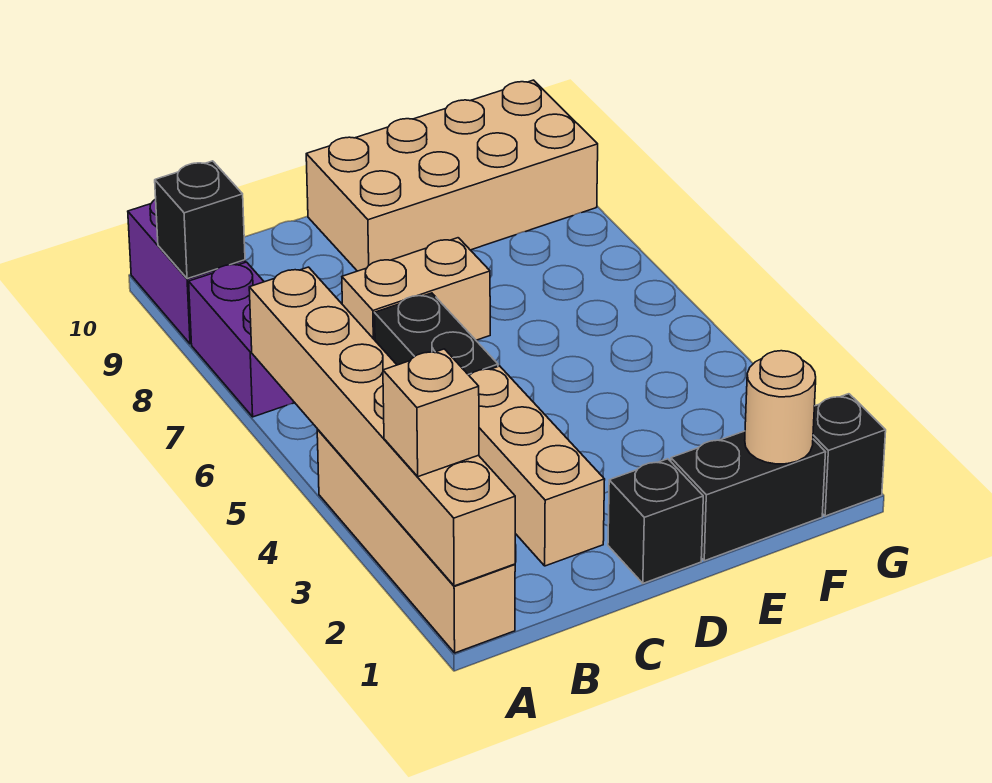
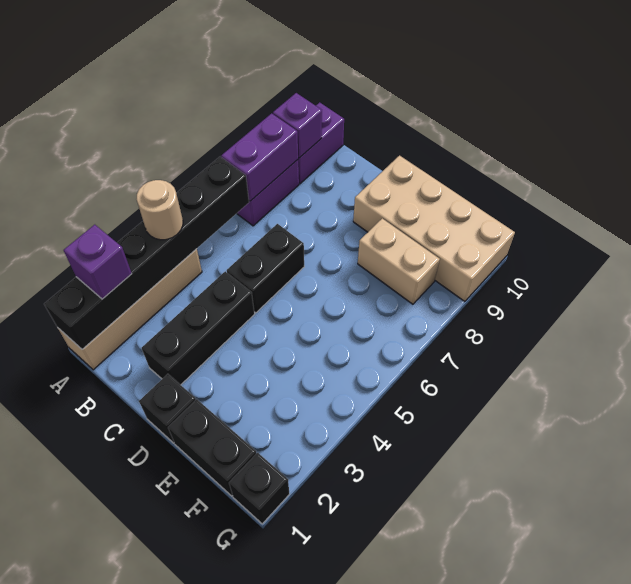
tan brick A1:A6 level 2 -> black brick A1:A6 level 2
tan brick A2 level 3 -> purple brick A2 level 3
none -> purple brick A7:A8 level 2
black brick A9 level 2 -> purple brick A9 level 2
tan brick C2:C4 level 1 -> black brick C2:C4 level 1
tan brick C7:D7 level 1 -> tan brick E8:F8 level 1
tan round brick F1 level 2 -> tan round brick A4 level 3

